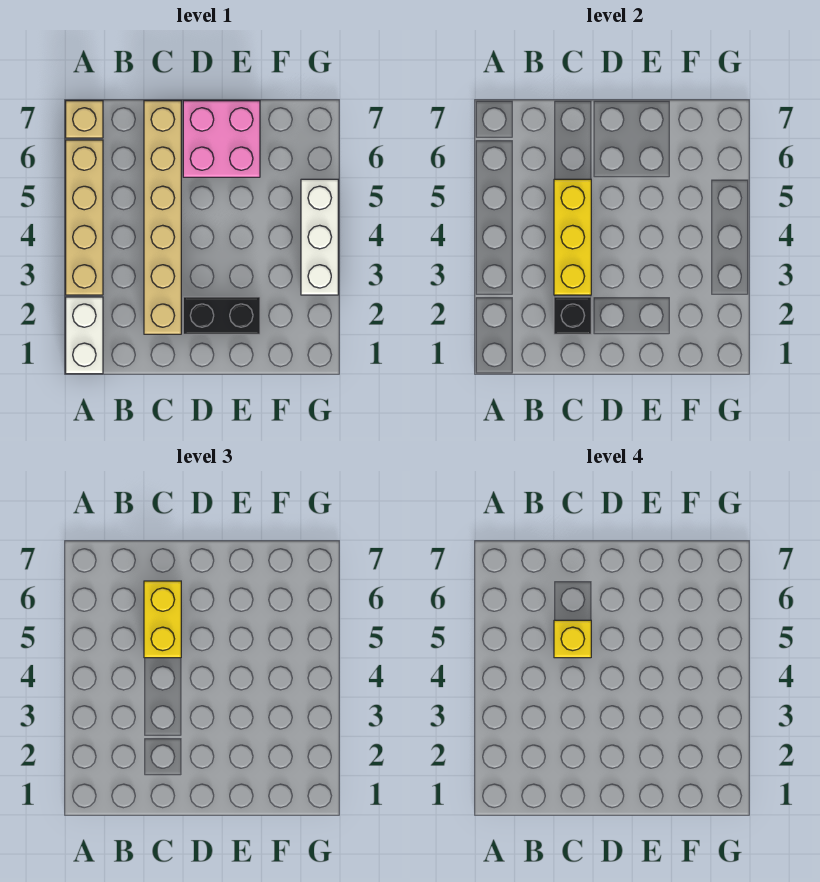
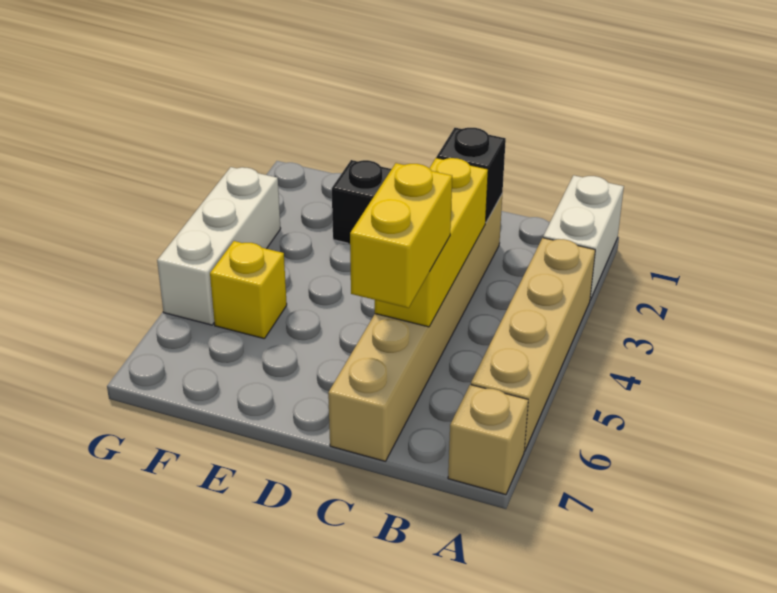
yellow brick C5 level 4 -> yellow brick F5 level 1
pink brick D6:E7 level 1 -> none

